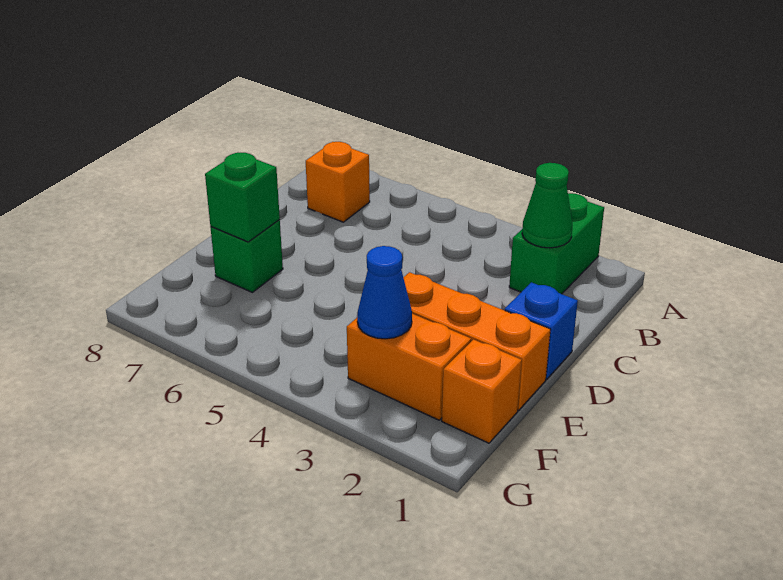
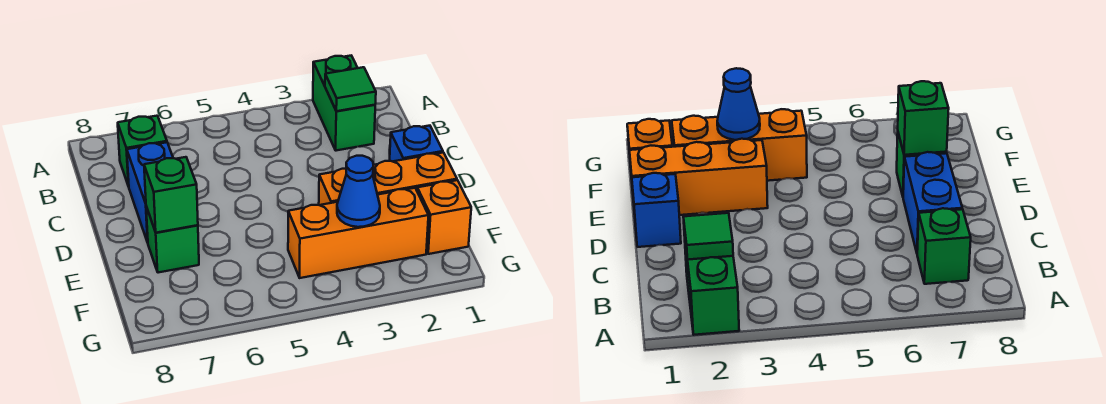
green cone B2 level 2 -> green tile B2 level 2
orange brick B7 level 1 -> green brick B7 level 1
none -> blue brick C7:D7 level 1
orange brick F2:F3 level 1 -> orange brick F2:F4 level 1

